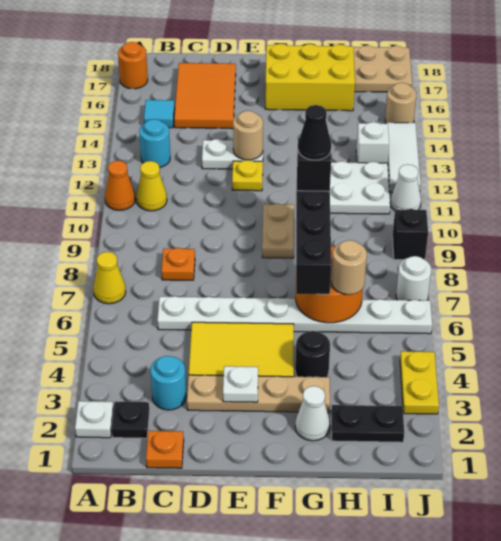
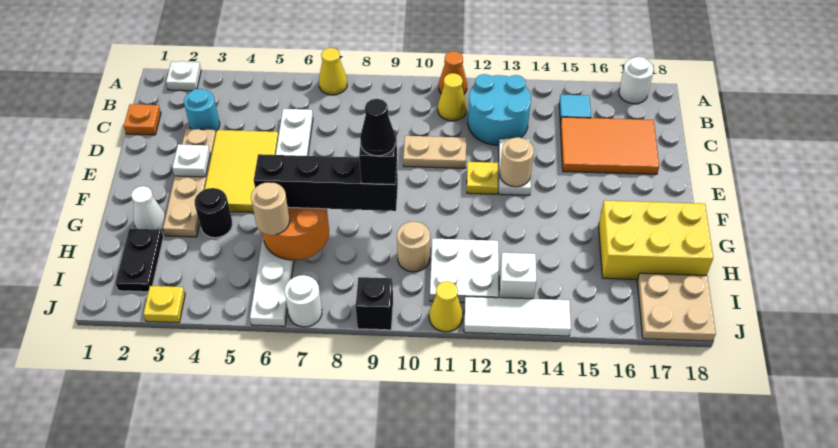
orange round brick A17 level 1 -> white round brick A17 level 1
black plate B2 level 1 -> none
cyan round brick B13 level 1 -> cyan round brick B12:C13 level 1
orange plate C8 level 1 -> none
tan plate F9:F10 level 1 -> tan plate D10:D11 level 1
yellow brick F16:H17 level 1 -> yellow brick G16:H18 level 1
yellow plate J3:J4 level 1 -> yellow plate J3 level 1
white cone J11 level 1 -> yellow cone J11 level 1
tan round brick J15 level 1 -> tan round brick H10 level 1

